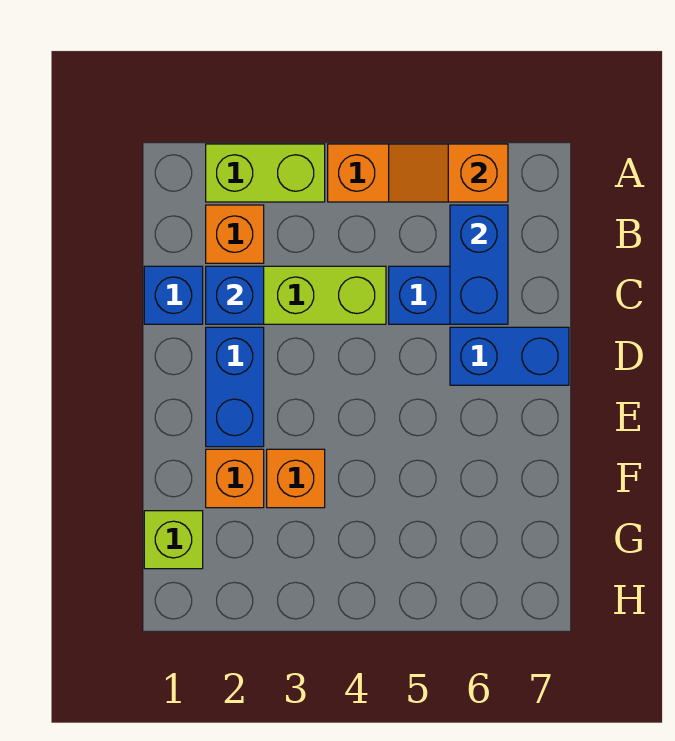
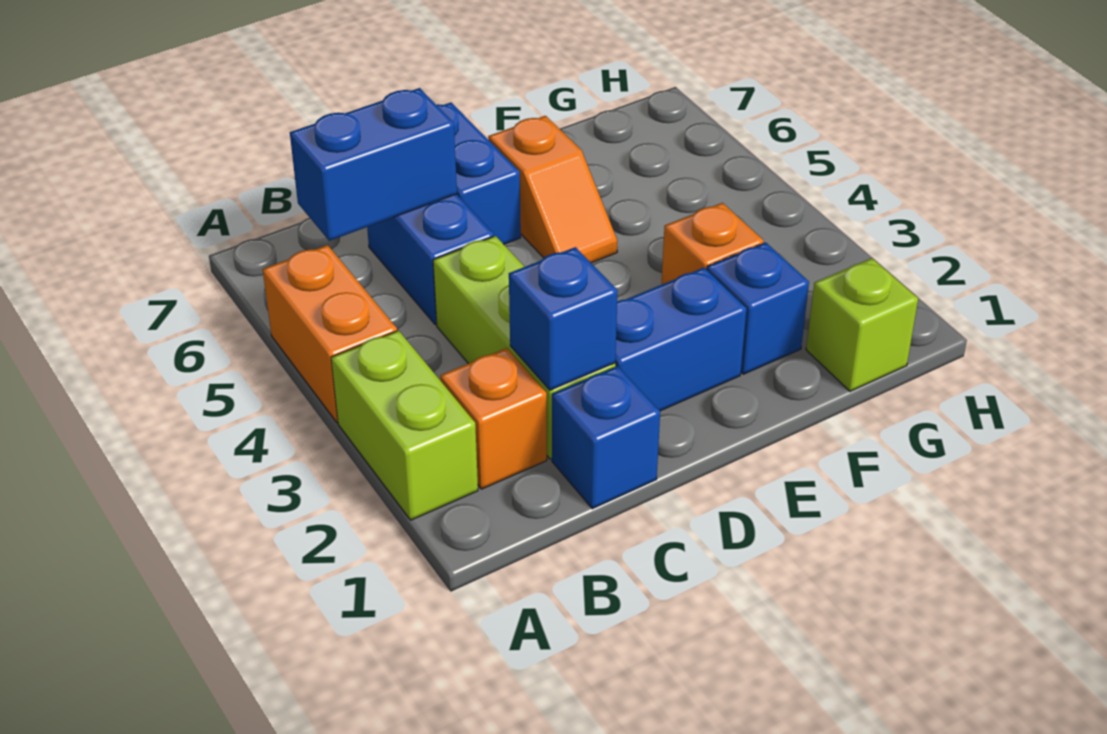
orange slope A5:A6 level 2 top 6 -> orange slope E5:E6 level 1 top 6
orange brick F2 level 1 -> blue brick F2 level 1

